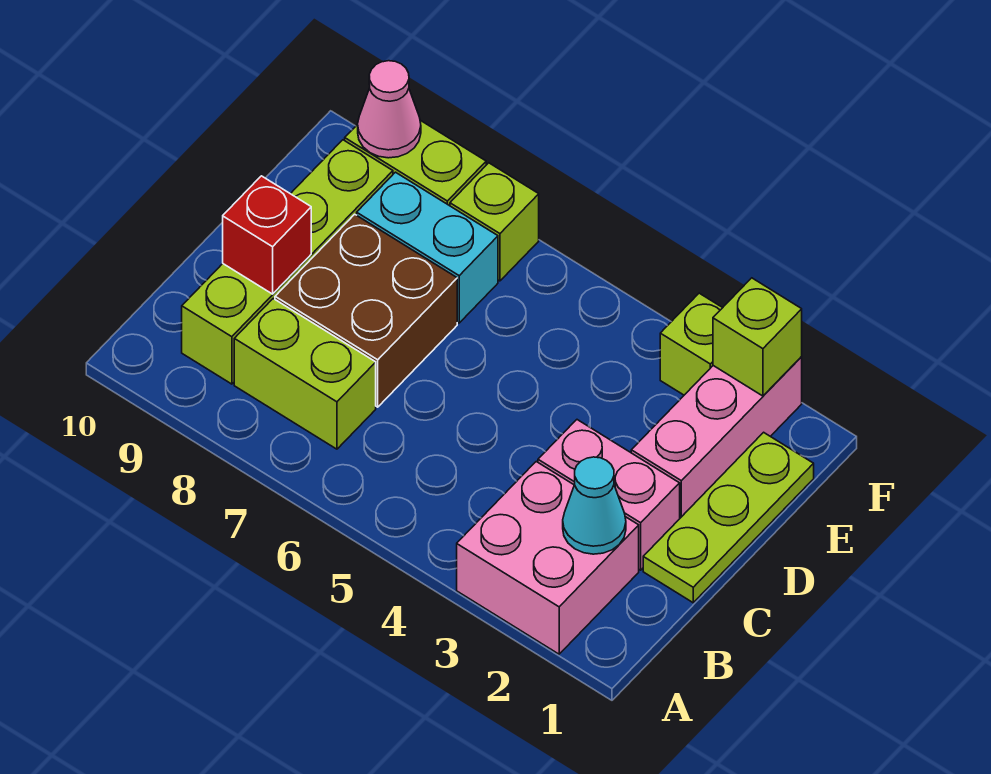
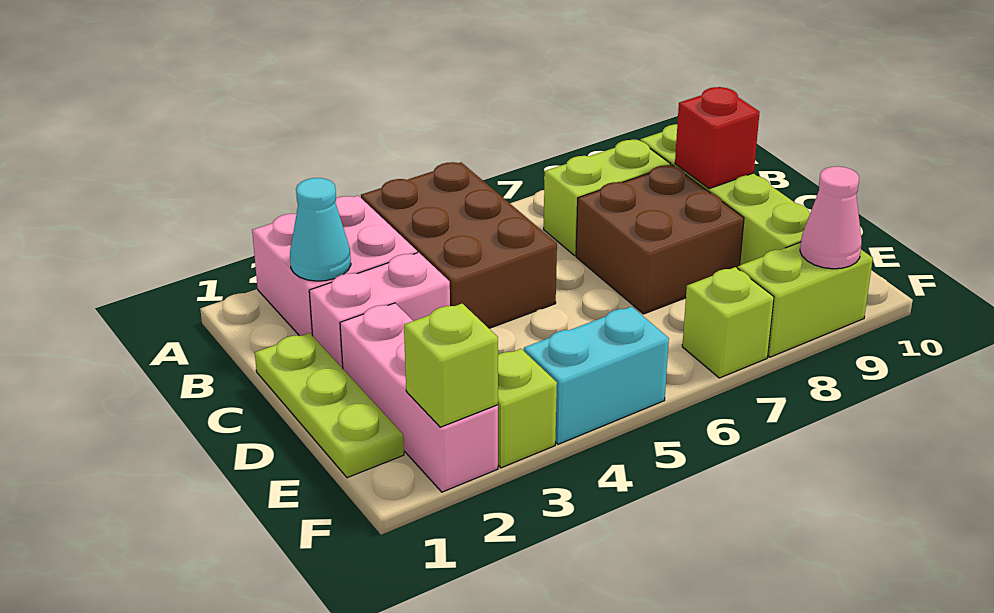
none -> brown brick A4:C5 level 1
cyan brick E7:E8 level 1 -> cyan brick F4:F5 level 1

